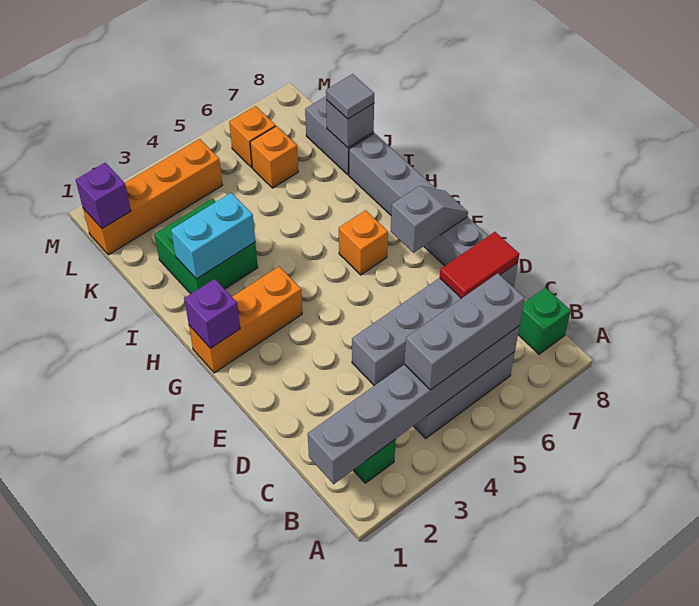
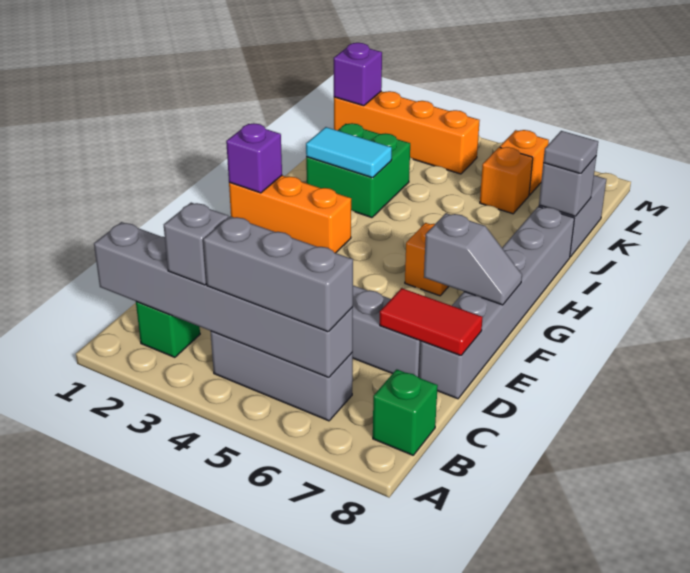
none -> grey brick B3 level 3
cyan brick I2:I3 level 2 -> cyan tile I2:I3 level 2

